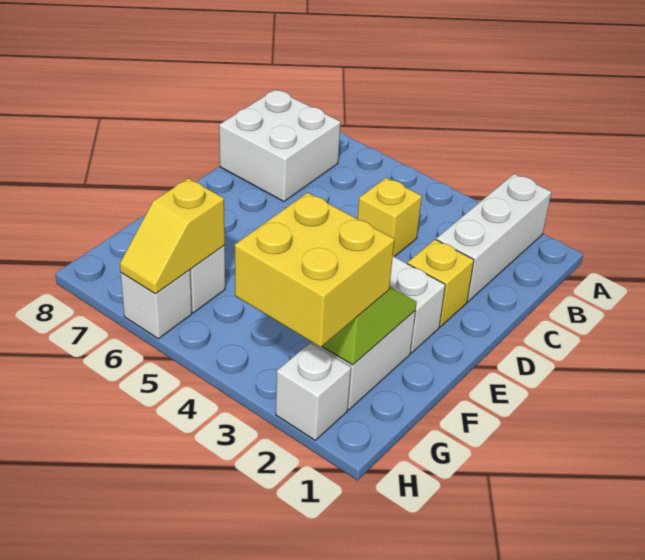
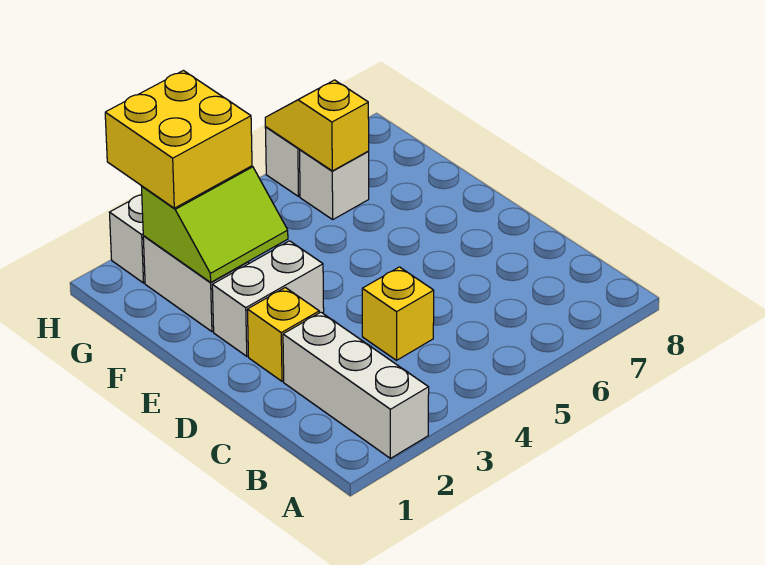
white brick B7:C8 level 1 -> none

